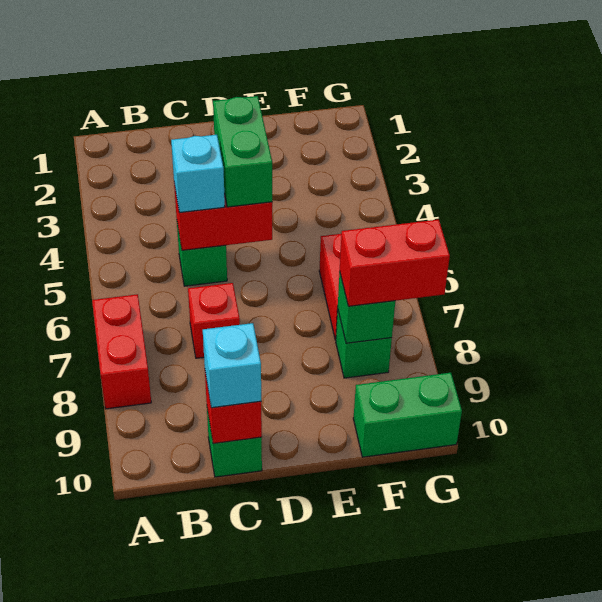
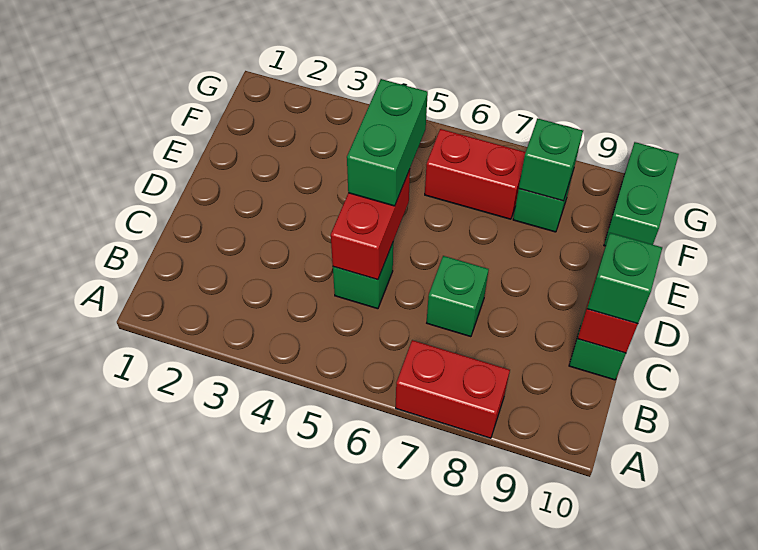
cyan brick C5 level 3 -> none
red brick C7 level 1 -> green brick C7 level 1
cyan brick C10 level 3 -> green brick C10 level 3
green brick D4:D5 level 3 -> green brick D5:E5 level 3
red brick F8:G8 level 3 -> none

